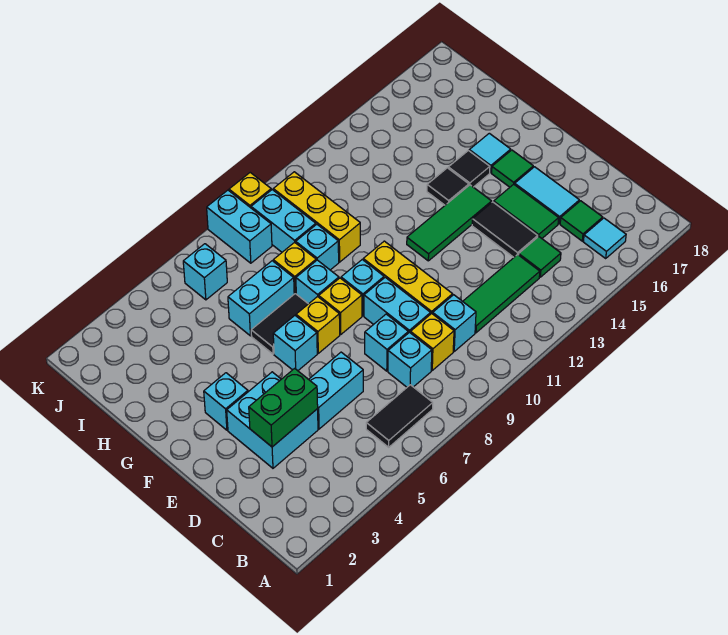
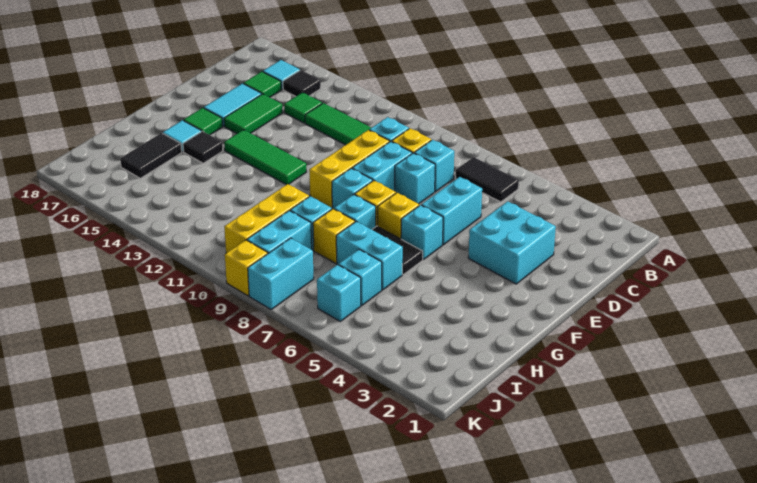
green brick D3:D4 level 2 -> none
cyan brick D5:D6 level 1 -> cyan brick D6:E6 level 1
black tile D14:E14 level 1 -> black tile H16:I16 level 1
cyan brick F3 level 1 -> cyan brick I6 level 1
black tile G14 level 1 -> black tile B15 level 1

